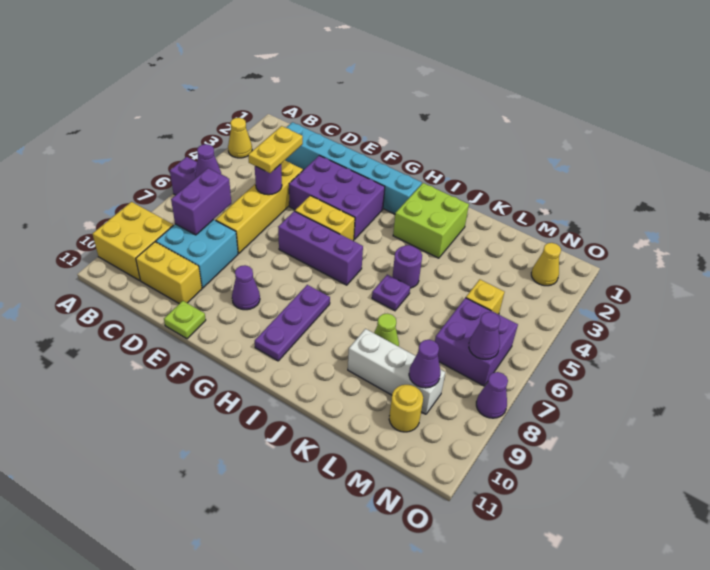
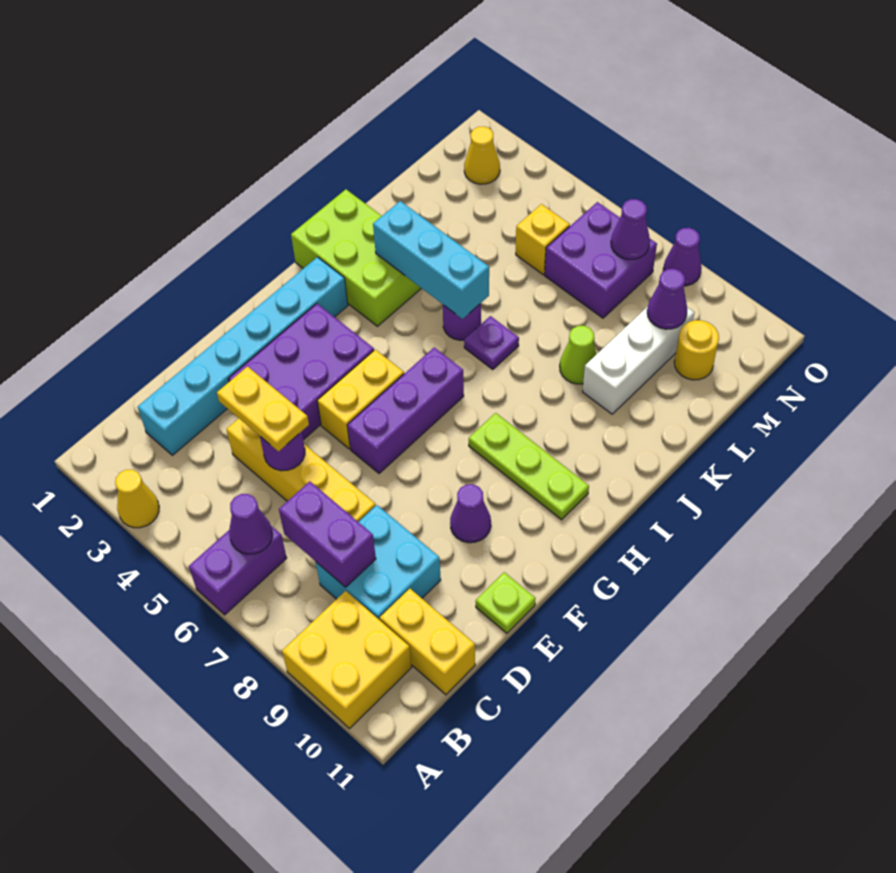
yellow brick C10:D10 level 1 -> yellow brick C10:C11 level 1
purple plate H8:H10 level 1 -> lime plate H8:H10 level 1
lime brick I2:J3 level 1 -> lime brick I1:J3 level 1
none -> cyan brick J3:J5 level 2

